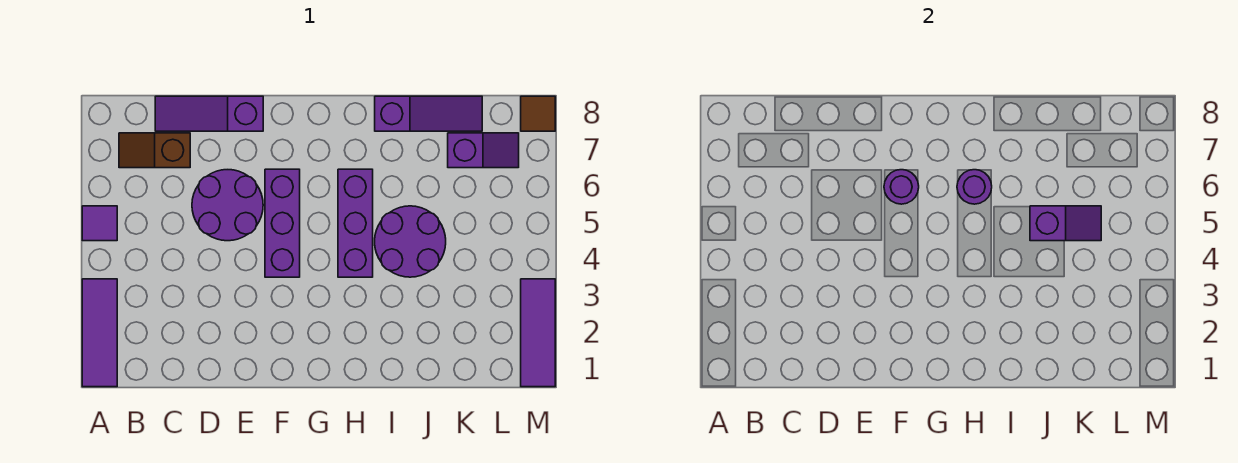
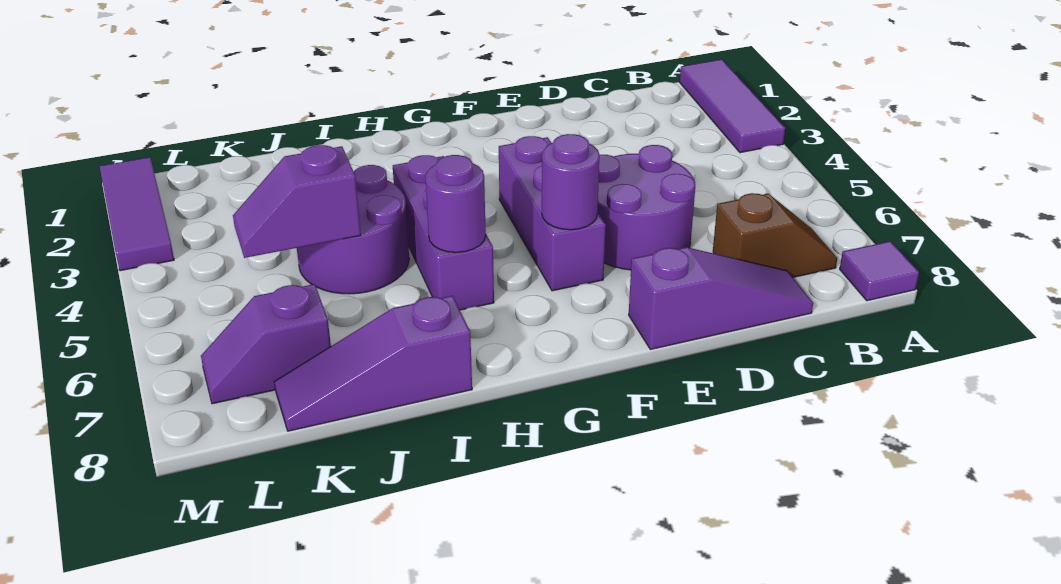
purple tile A5 level 1 -> purple tile A8 level 1
brown tile M8 level 1 -> none

